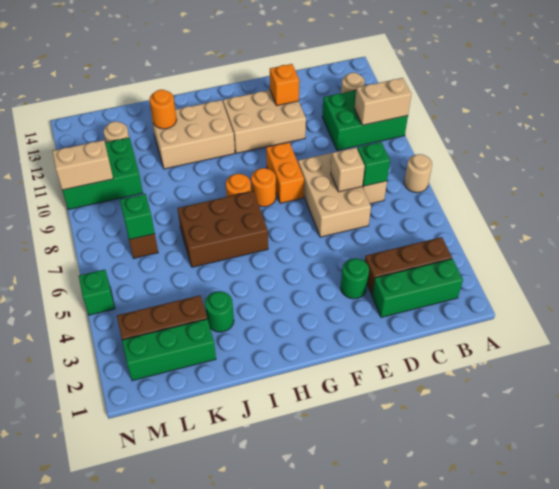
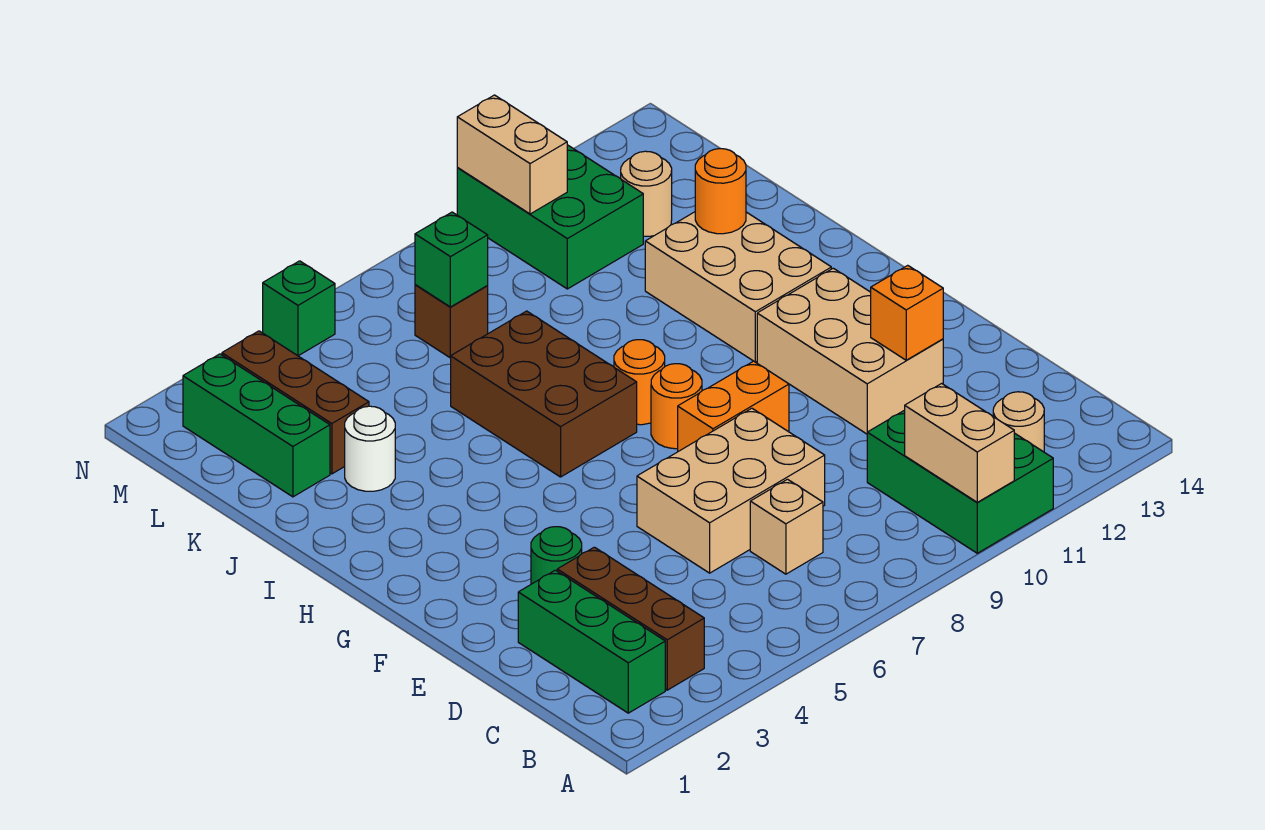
tan round brick A7 level 1 -> none
green brick C7 level 2 -> none
tan brick D7 level 2 -> none
green round brick J3 level 1 -> white round brick J3 level 1

